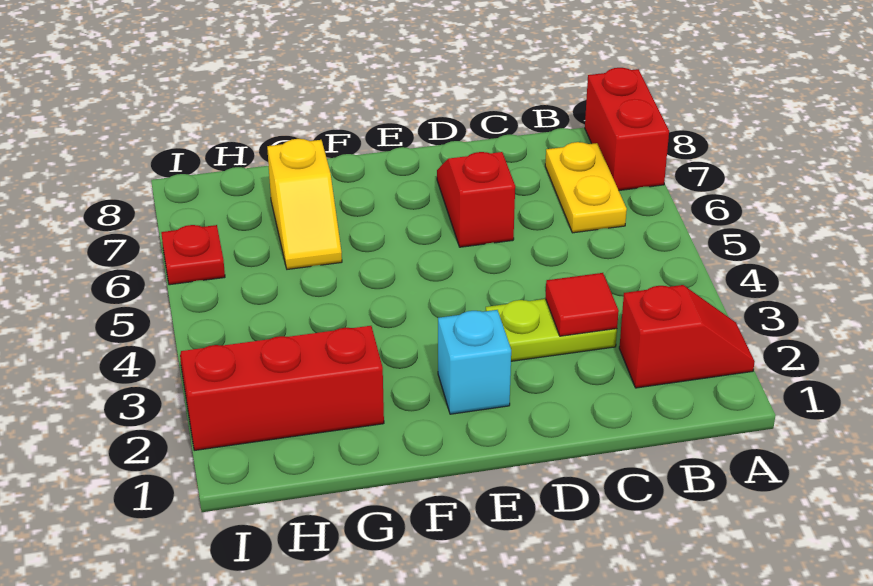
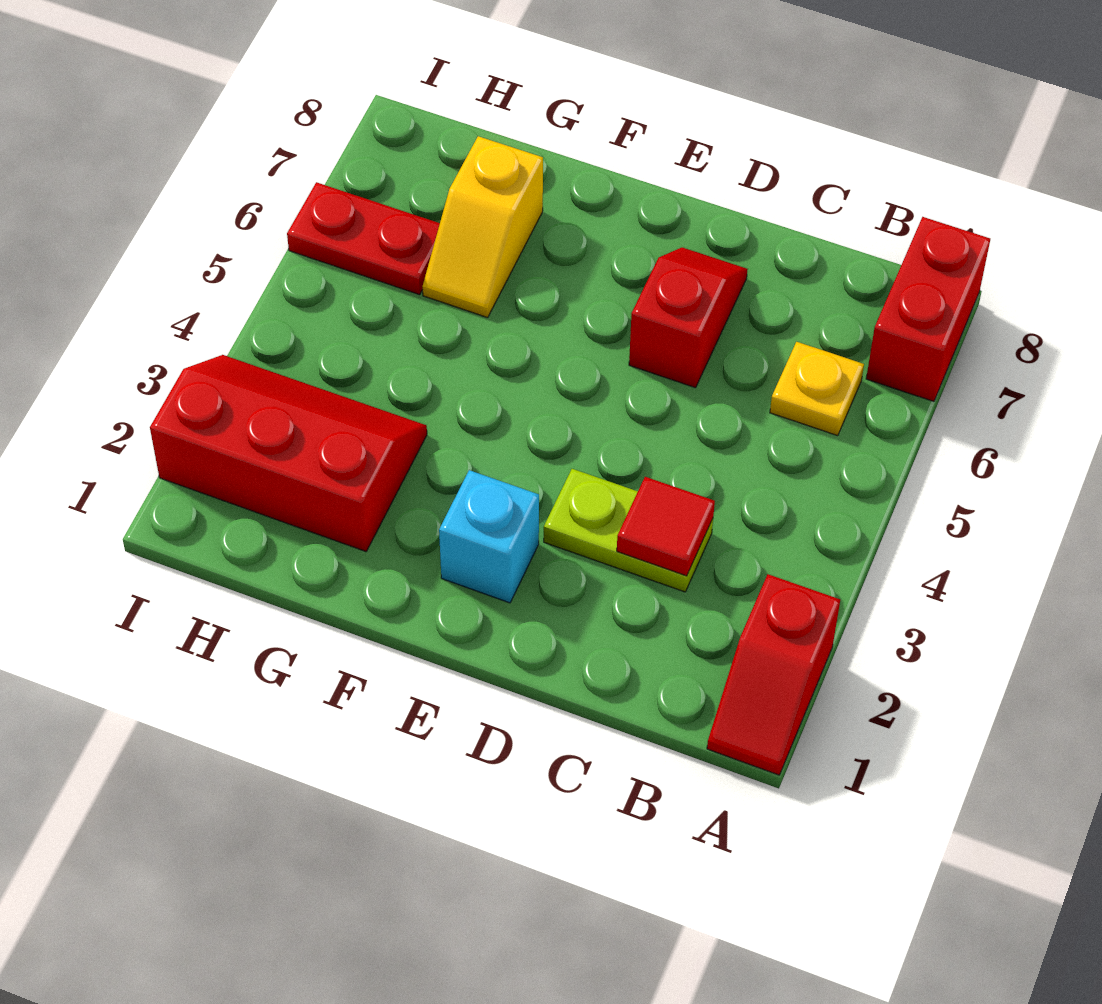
red slope A2:B2 level 1 top B -> red slope A1:A2 level 1 top 2
yellow plate B6:B7 level 1 -> yellow plate B6 level 1
red plate I6 level 1 -> red plate H6:I6 level 1

